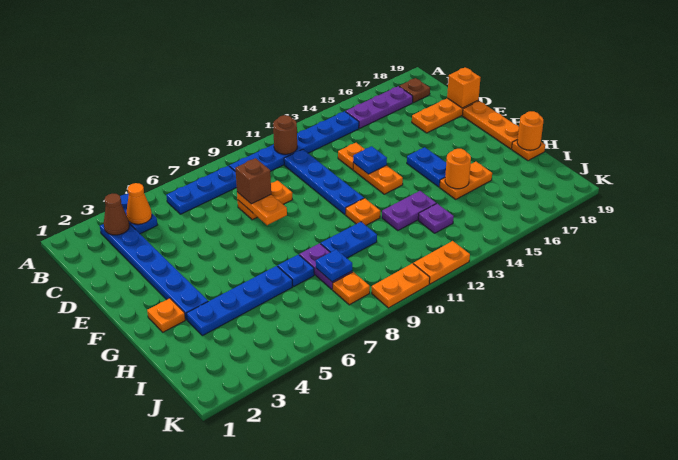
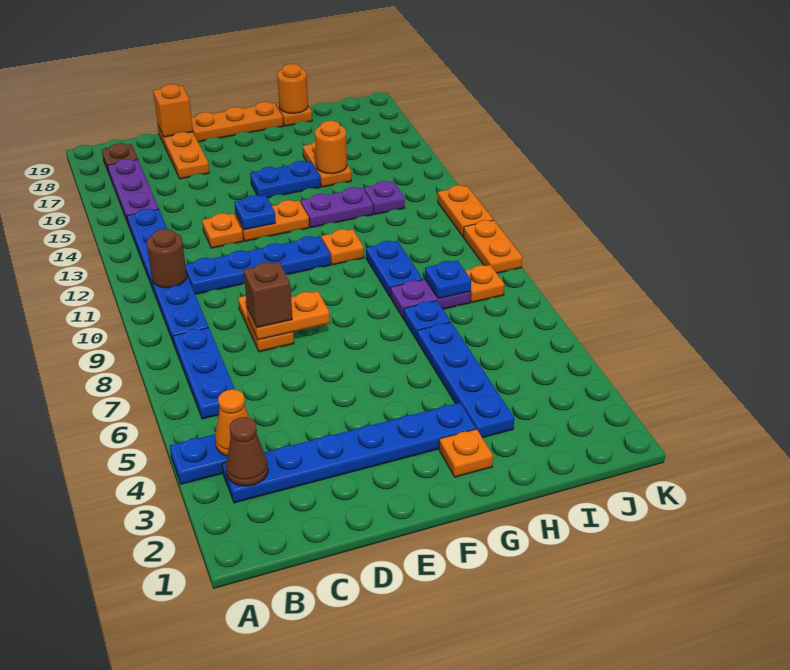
purple plate H12:H13 level 1 -> purple plate G13:H13 level 1

